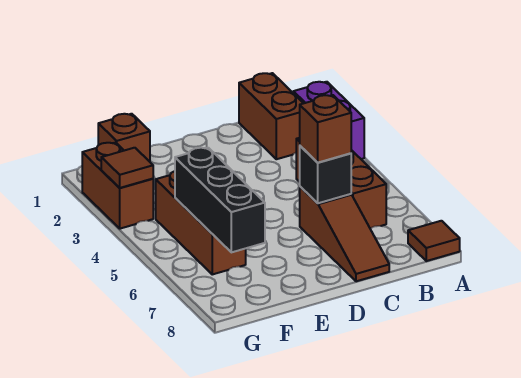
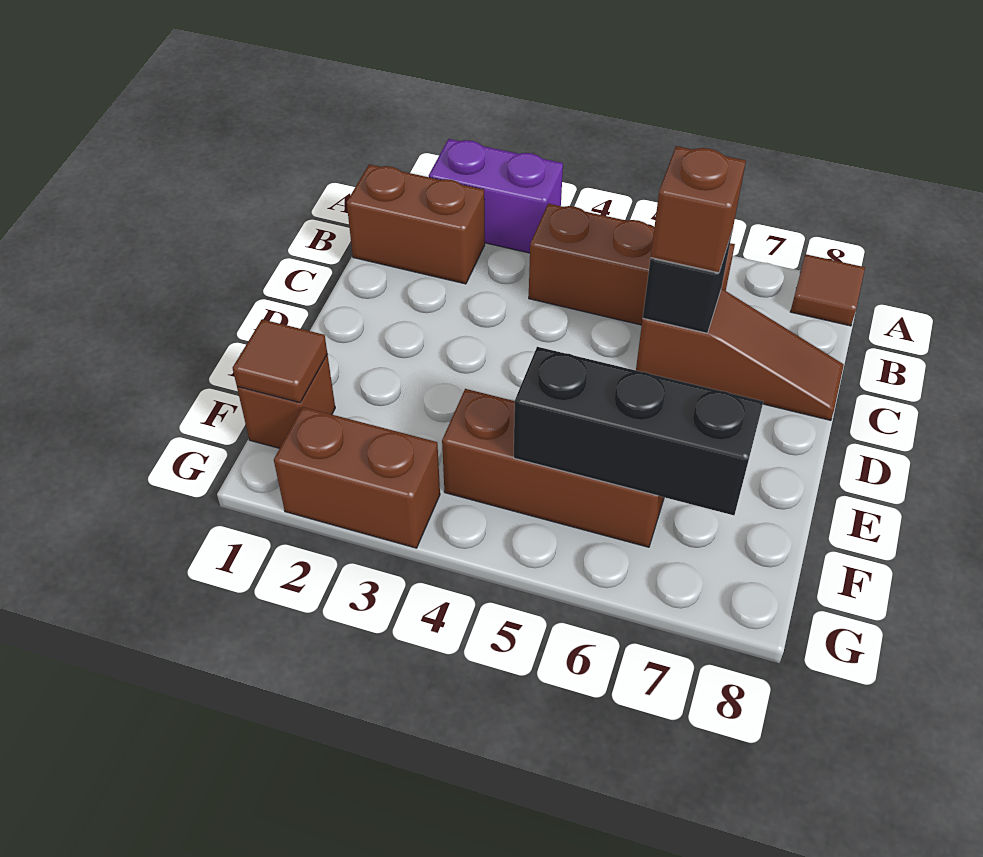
brown tile G3 level 2 -> brown tile F1 level 2

